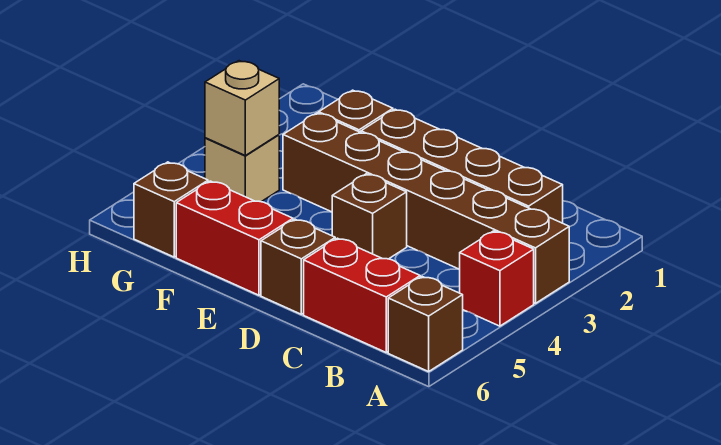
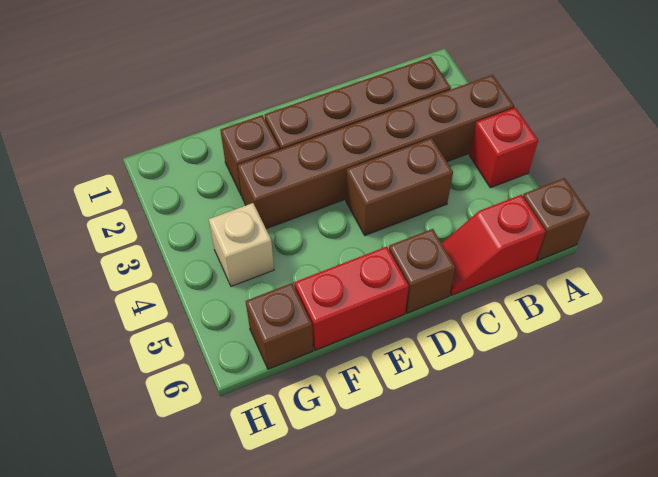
red brick B6:C6 level 1 -> red slope B6:C6 level 1 top B
brown brick D4 level 1 -> brown brick C4:D4 level 1
tan brick G4 level 2 -> none

